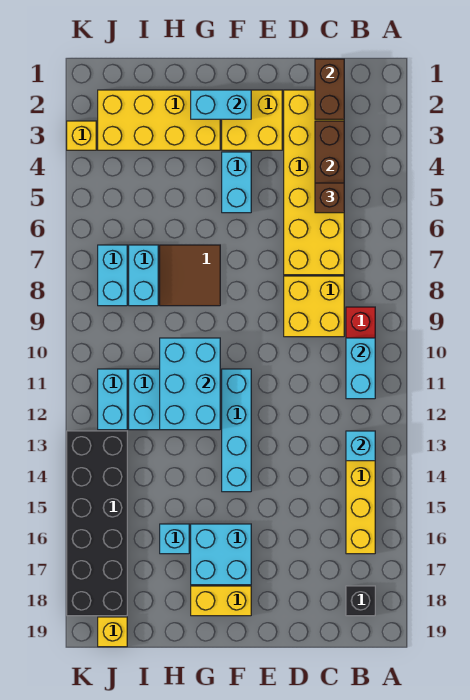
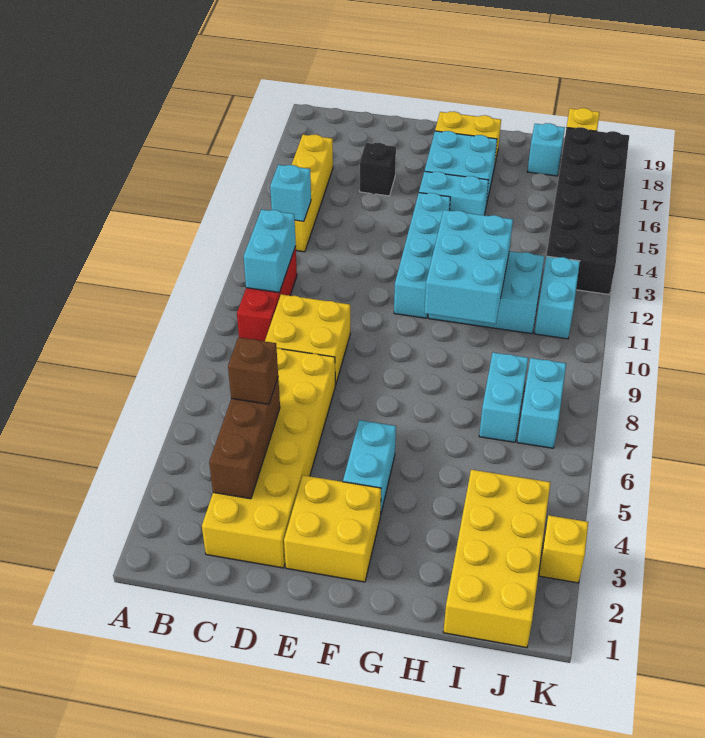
black brick B18 level 1 -> black brick D16 level 1
brown brick C1:C2 level 2 -> none
cyan brick F2:G2 level 2 -> cyan brick F15:G15 level 1
yellow brick G2:J3 level 1 -> yellow brick I1:J4 level 1
brown tile G7:H8 level 1 -> none
cyan brick H16 level 1 -> cyan brick I18 level 1

